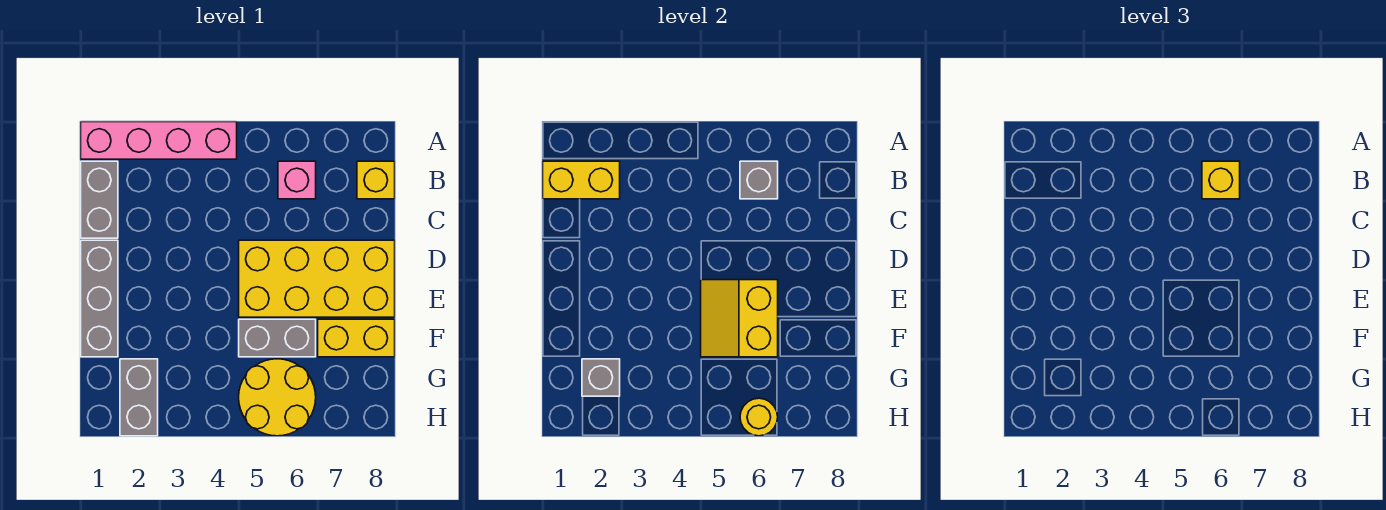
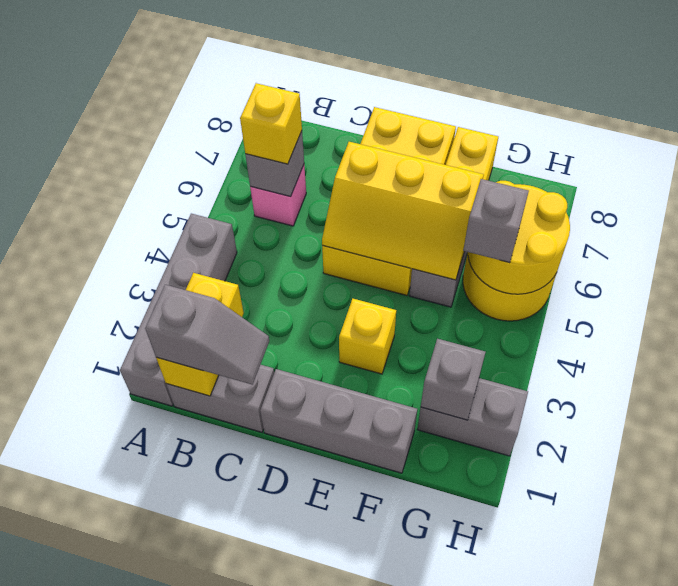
pink brick A1:A4 level 1 -> grey brick A1:A4 level 1
none -> grey slope B1:C1 level 3 top B
yellow brick B8 level 1 -> yellow brick E3 level 1
yellow slope E5:F6 level 2 top 6 -> yellow slope D5:F6 level 2 top 6
none -> grey brick G5 level 3
yellow round brick H6 level 2 -> yellow round brick G5:H6 level 2

